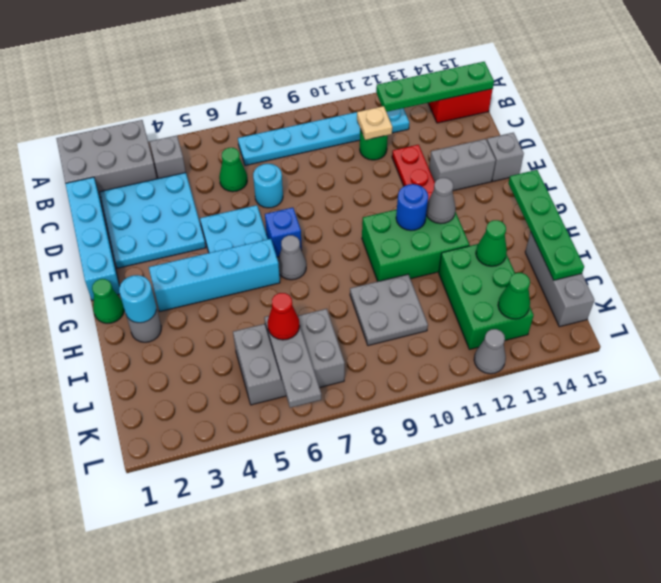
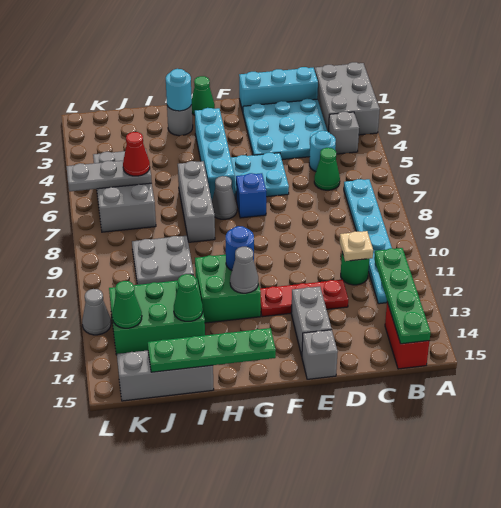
cyan brick C1:F1 level 1 -> cyan brick C1:E1 level 1
cyan round brick D7 level 1 -> cyan round brick C5 level 1
green brick G10:H12 level 1 -> green brick G11:H12 level 1
none -> grey brick H6:H8 level 1

